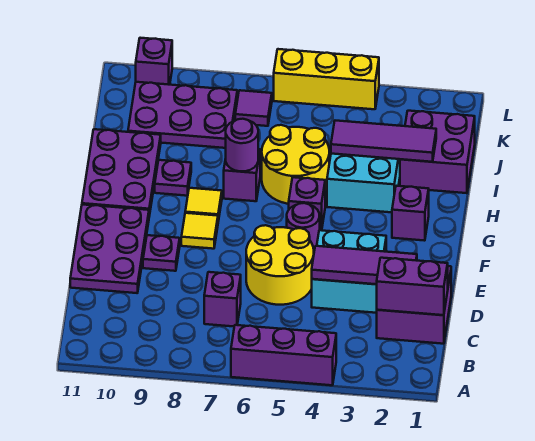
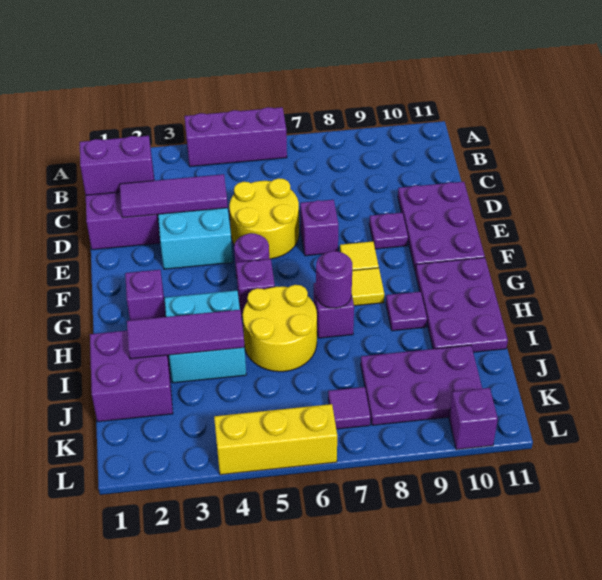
purple brick C7 level 1 -> purple brick E7 level 1

